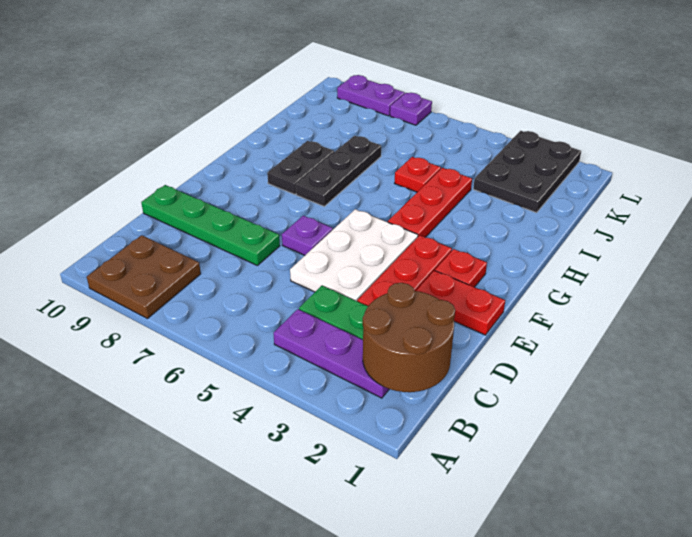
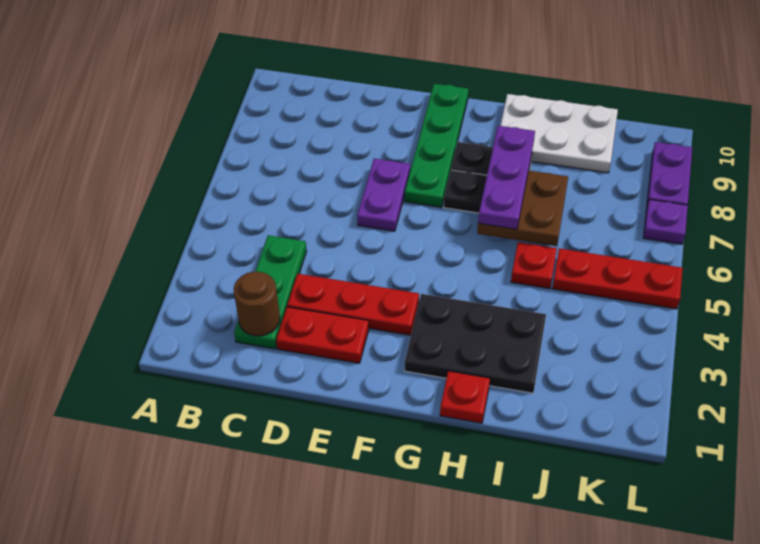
brown plate A8:B9 level 1 -> brown plate H6:I7 level 2
brown round brick B1:C2 level 2 -> brown round brick C2 level 2
purple plate B2:B4 level 1 -> purple plate H6:H8 level 3
white plate D4:F5 level 1 -> white plate H9:J10 level 1
green plate D7:D10 level 1 -> green plate F7:F10 level 1
red plate E1:E2 level 1 -> red plate D2:E2 level 1
purple plate E6 level 1 -> purple plate E6:E7 level 1
red plate F2 level 1 -> red plate H1 level 1
red plate G4:I4 level 1 -> red plate J5:L5 level 1
black plate J2:L3 level 1 -> black plate G2:I3 level 1

